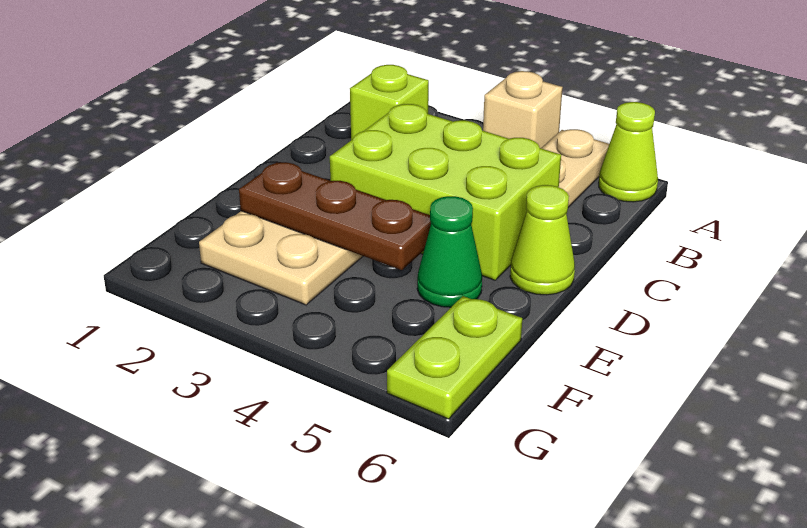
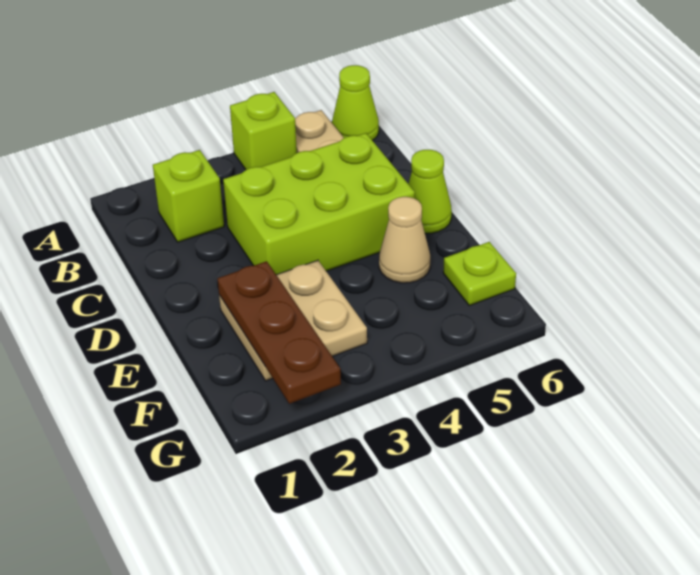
tan brick A4 level 1 -> lime brick A4 level 1
brown plate E2:E4 level 2 -> brown plate E2:G2 level 2
green cone E5 level 1 -> tan cone E5 level 1
lime plate F6:G6 level 1 -> lime plate F6 level 1

